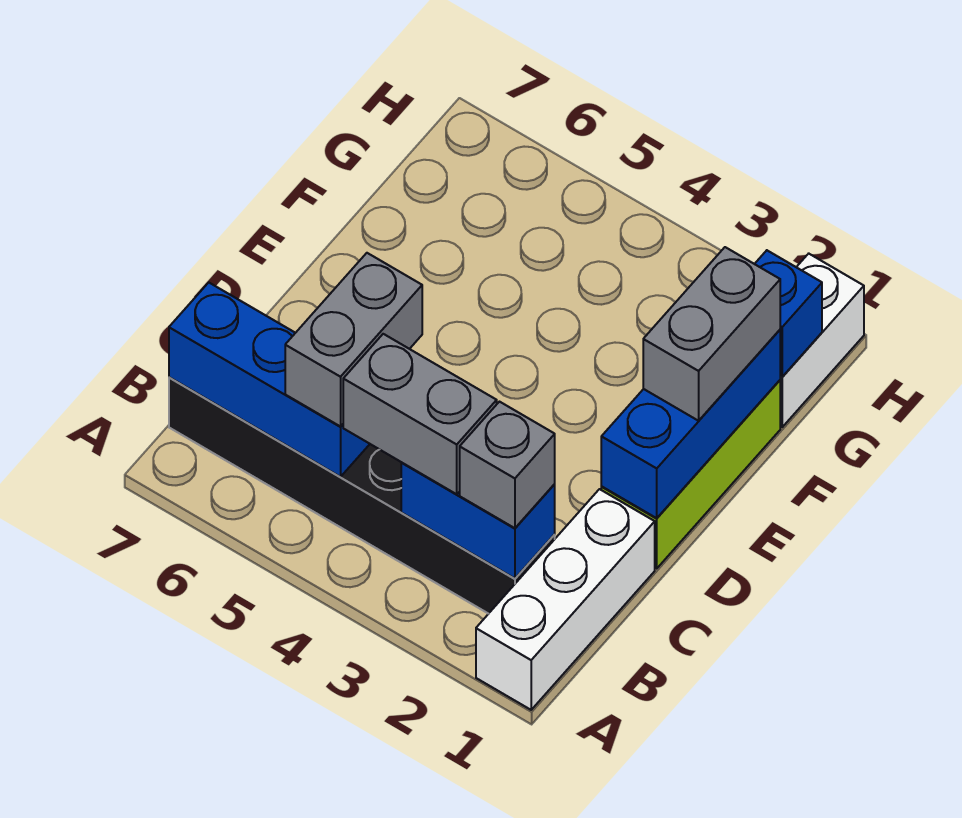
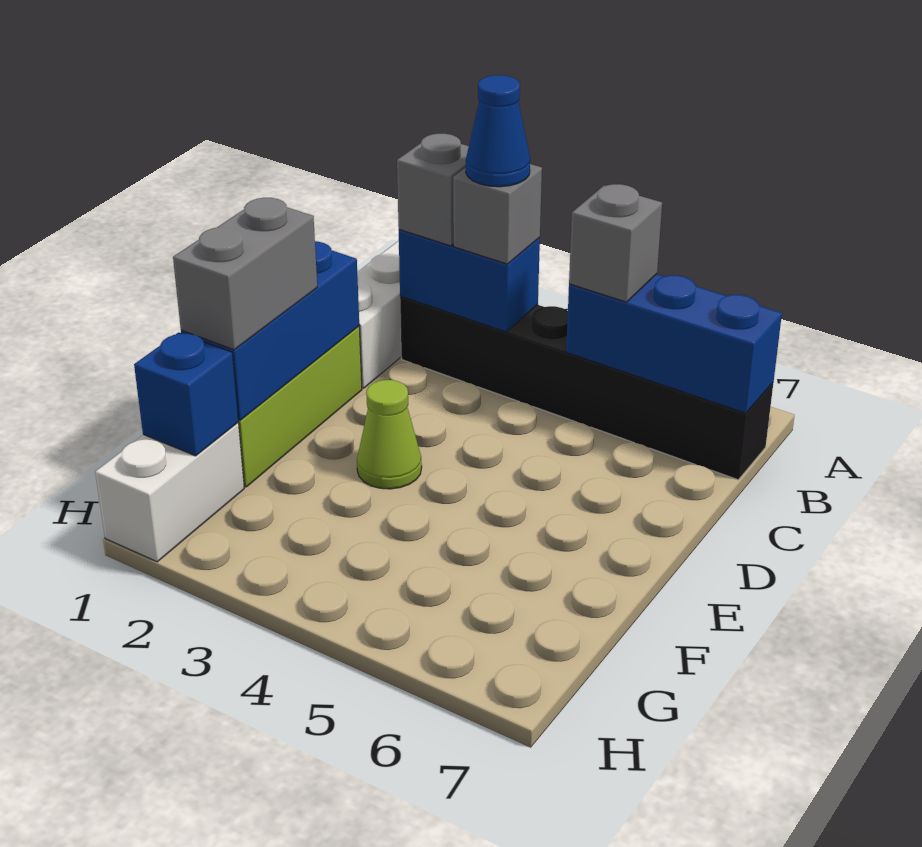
grey brick B3:B4 level 3 -> grey brick B3 level 3
none -> blue cone B3 level 4
grey brick B5:C5 level 3 -> grey brick B5 level 3
none -> lime cone E3 level 1

